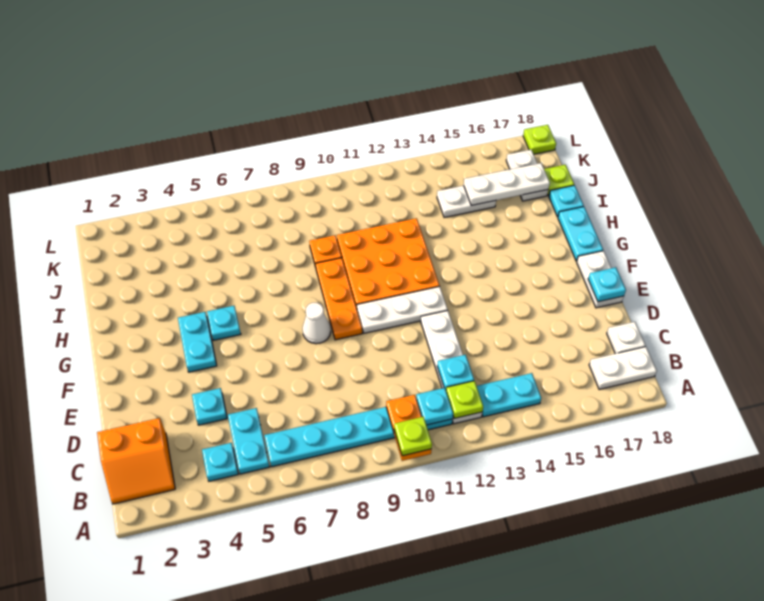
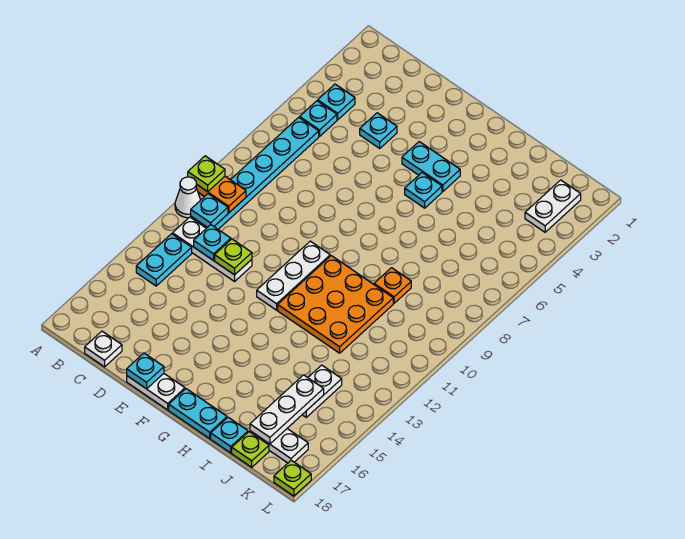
orange slope B1:C2 level 1 top C -> none
cyan plate B5:C5 level 1 -> cyan plate B5 level 1
white plate B12:E12 level 1 -> white plate B12:D12 level 1
lime plate B12 level 2 -> lime plate D12 level 2
white plate B17:B18 level 1 -> white plate K2:K3 level 1
white cone F8 level 1 -> white cone A11 level 1
orange plate F9:H9 level 1 -> none

